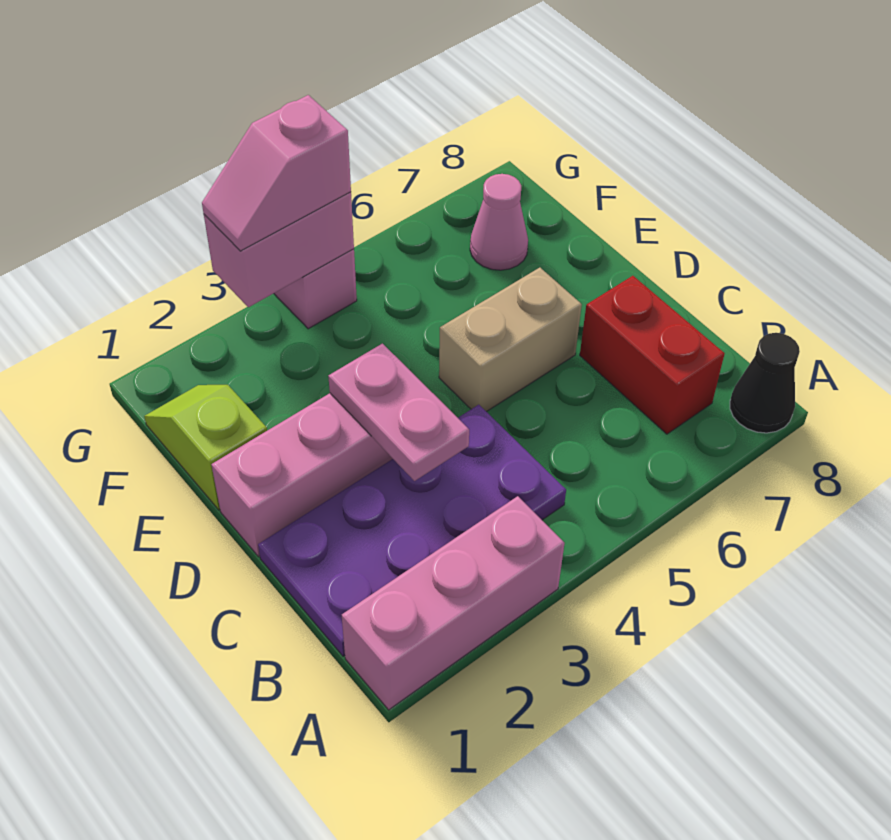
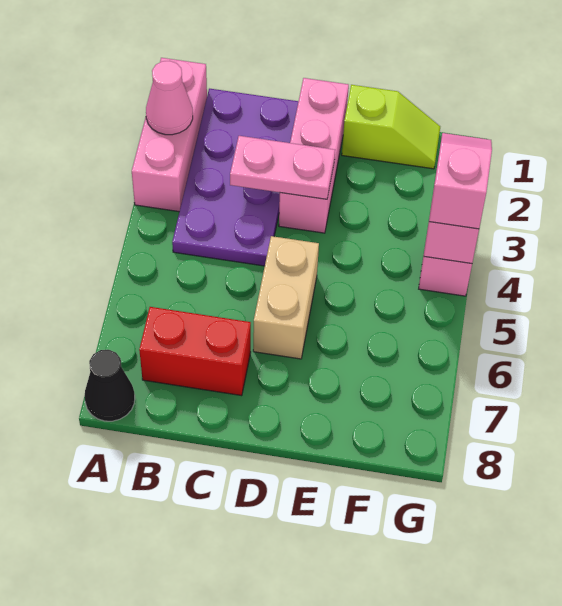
pink cone F7 level 1 -> pink cone A2 level 2

